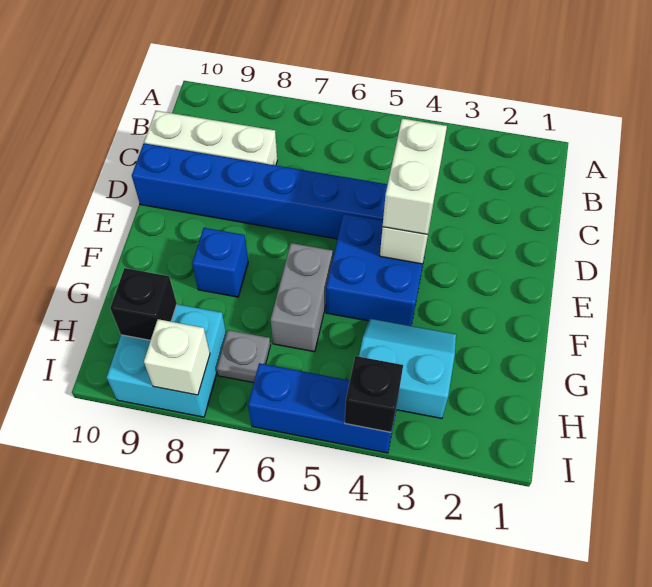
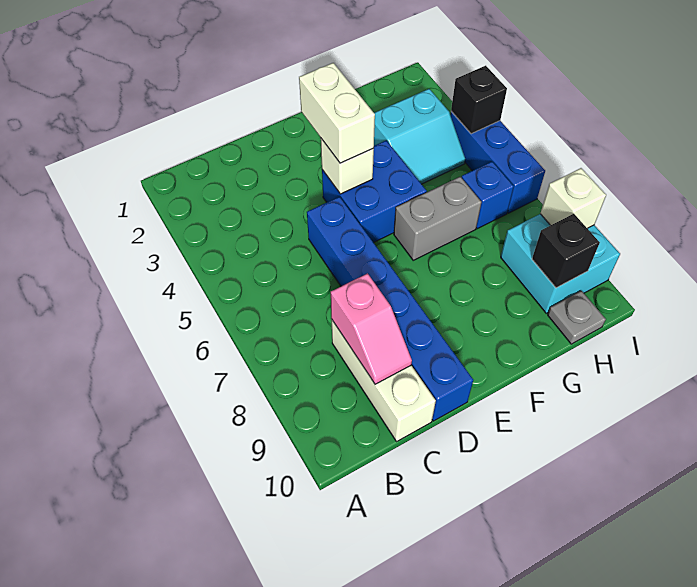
none -> pink slope C8:C9 level 2 top 8
white brick D4:E4 level 3 -> white brick E3:E4 level 3
blue brick F8 level 1 -> blue brick H6 level 1
cyan slope G3:H4 level 1 top H -> cyan slope G3:H4 level 1 top 3
grey plate H7 level 1 -> grey plate H10 level 1

